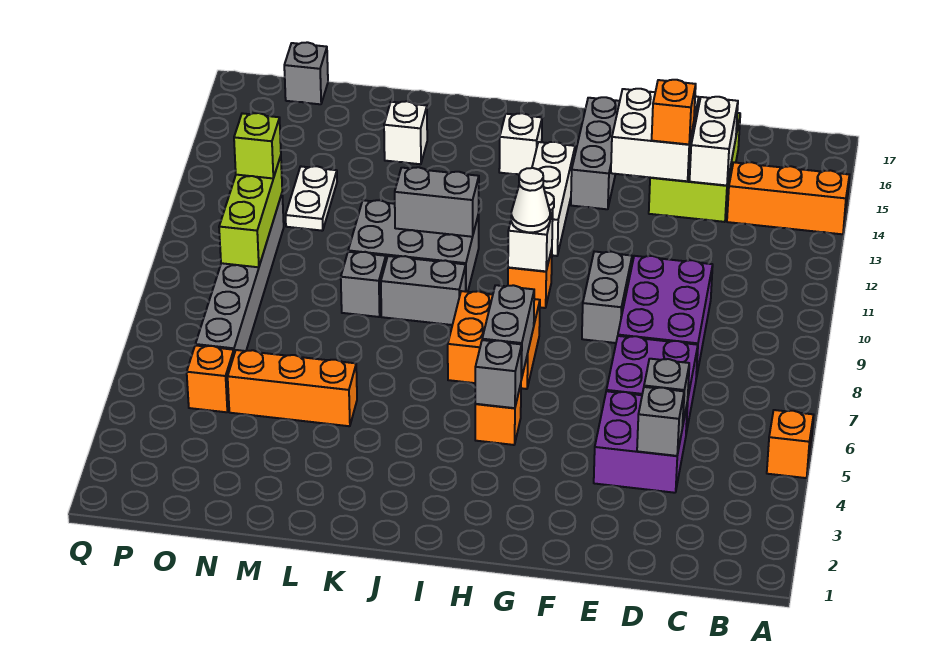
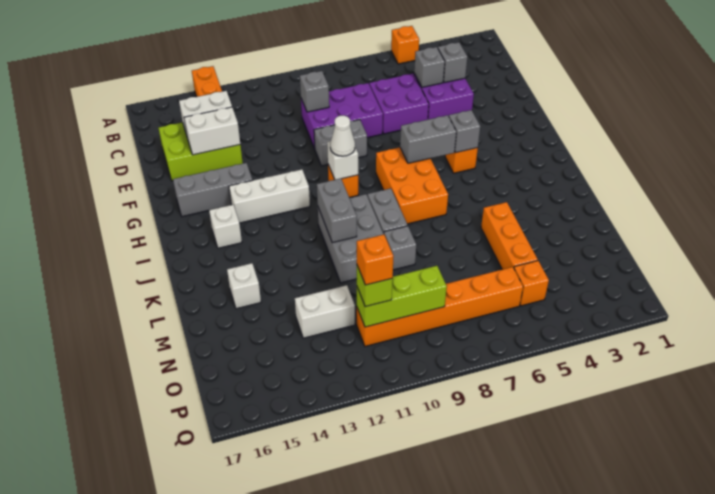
white brick E14:F15 level 2 -> white brick E14:E15 level 2
orange brick E14 level 3 -> orange brick O11 level 4
orange brick H7:I8 level 1 -> orange brick H7:J8 level 1
white plate N12:N13 level 1 -> white brick N12:N13 level 1
grey brick O6:O11 level 1 -> orange brick O6:O11 level 1
grey brick O17 level 1 -> grey brick D10 level 2

